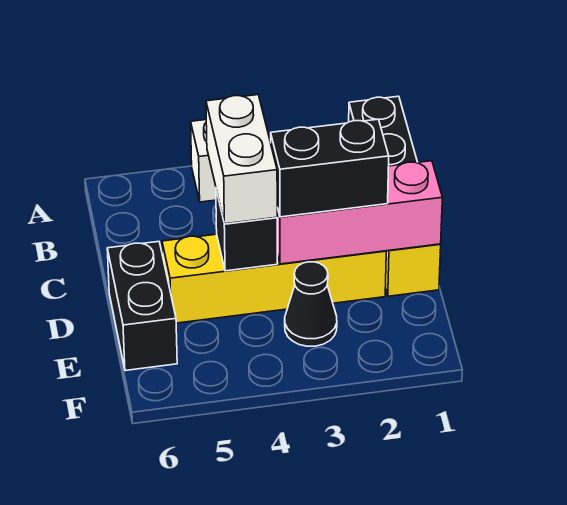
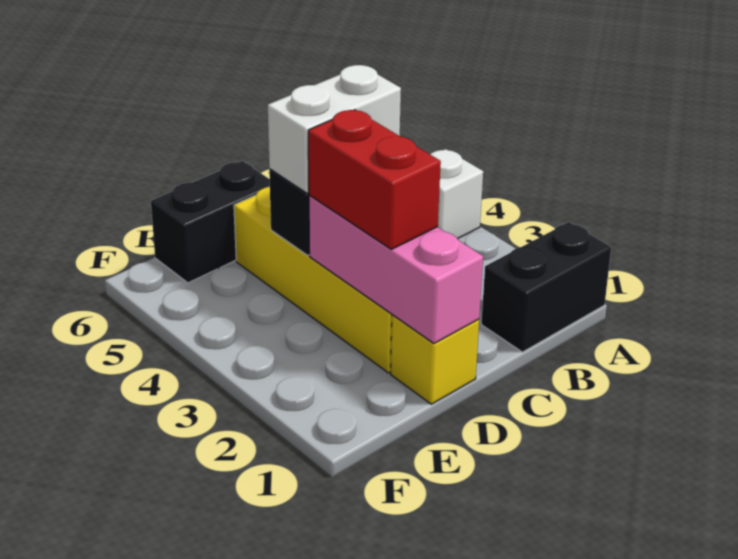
black brick D2:D3 level 3 -> red brick D2:D3 level 3
black cone E3 level 1 -> none

